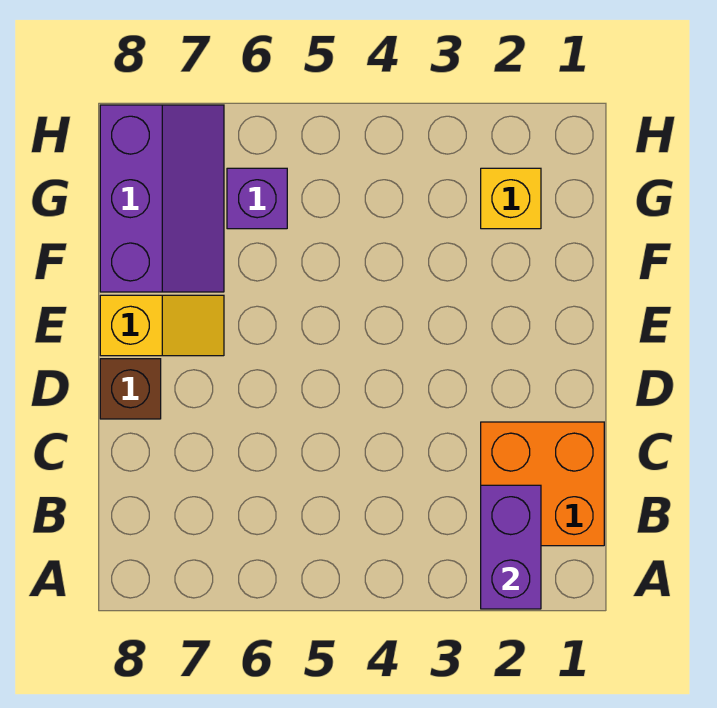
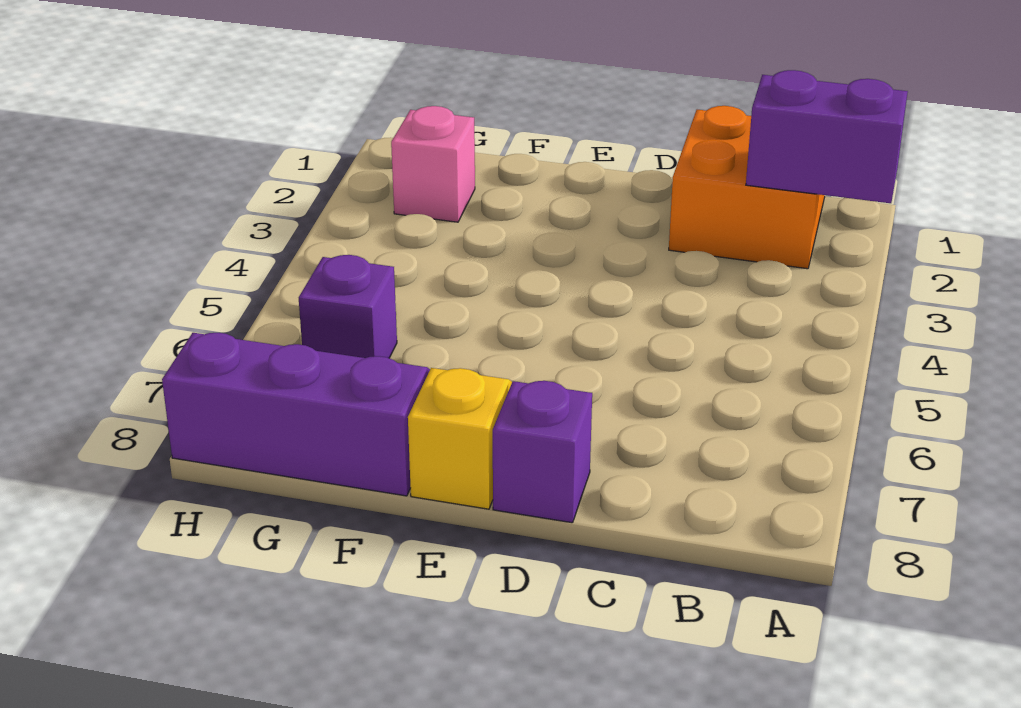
brown brick D8 level 1 -> purple brick D8 level 1
yellow brick G2 level 1 -> pink brick G2 level 1

